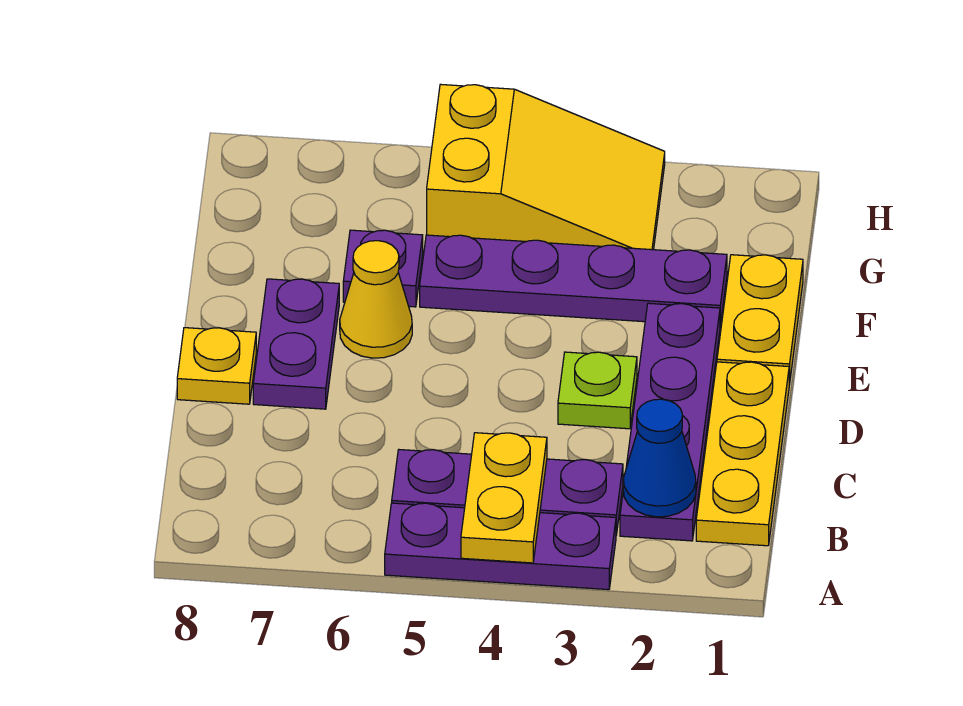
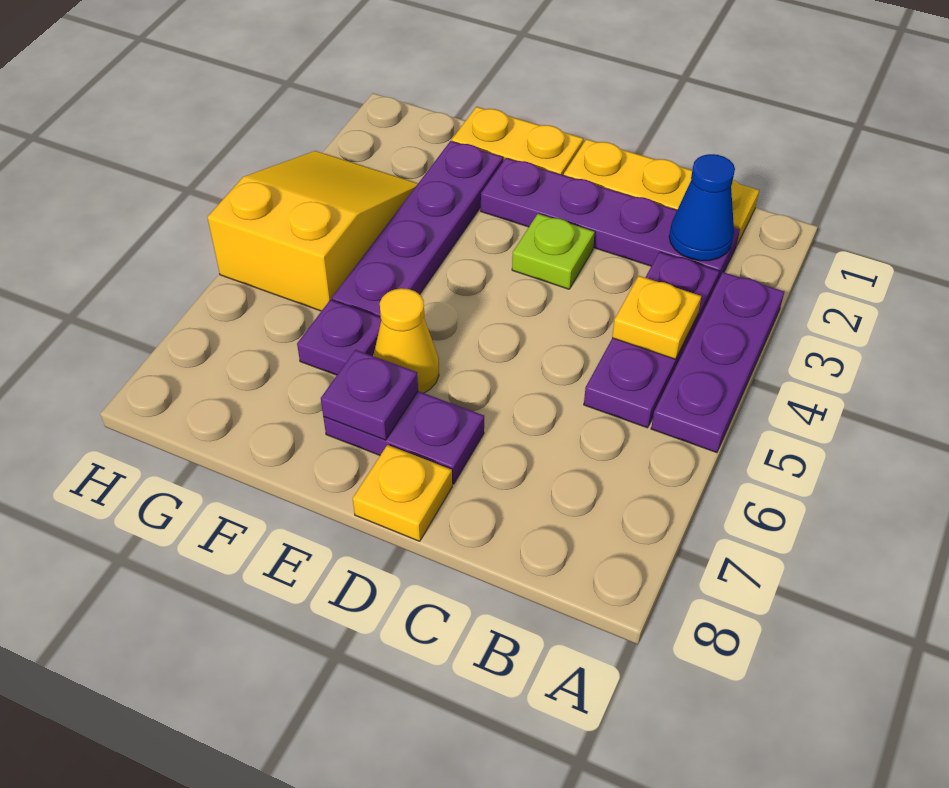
yellow plate A4:B4 level 2 -> yellow plate B4 level 2
none -> purple plate E7 level 2

